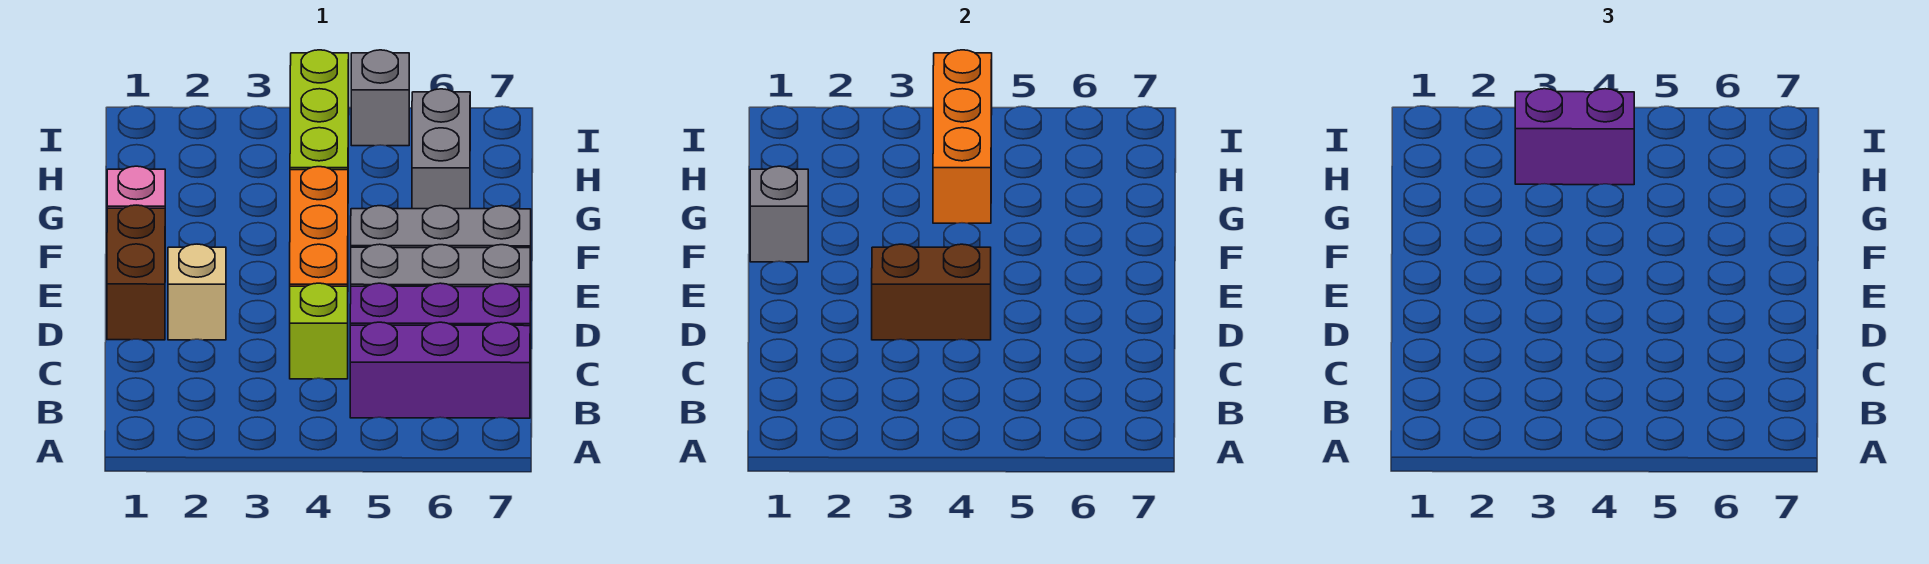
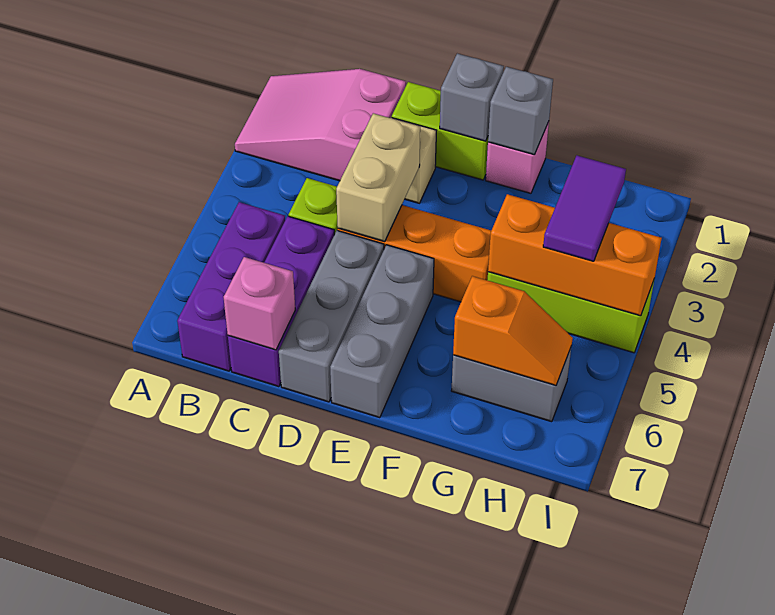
none -> pink slope A1:C2 level 1 top C
none -> pink brick C7 level 2
brown brick D1:E1 level 1 -> lime brick D1:E1 level 1
brown brick D3:D4 level 2 -> tan brick D3:D4 level 2
none -> orange slope G6:H6 level 2 top G
purple brick H3:H4 level 3 -> purple tile H3:H4 level 3
grey brick I5 level 1 -> grey brick E1 level 2

